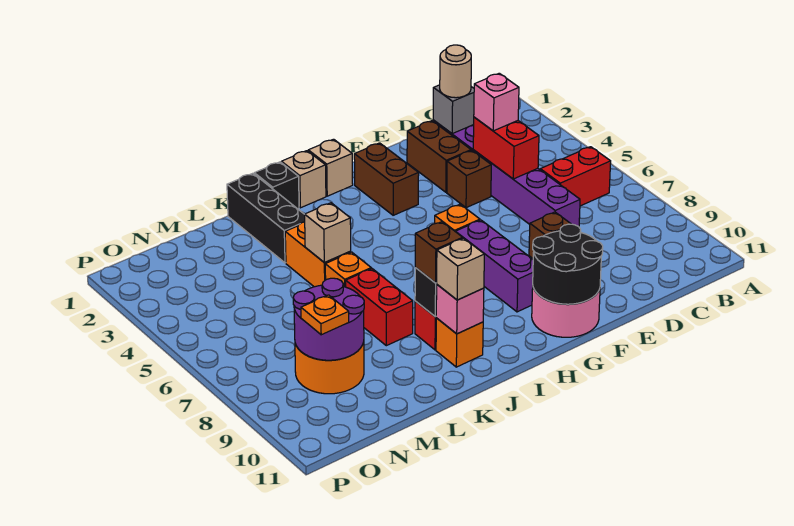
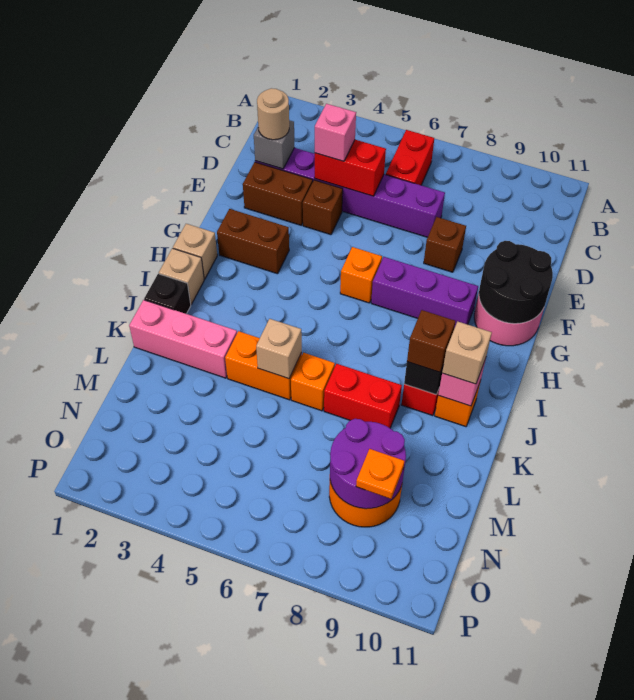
black brick K1:K3 level 1 -> pink brick K1:K3 level 1

